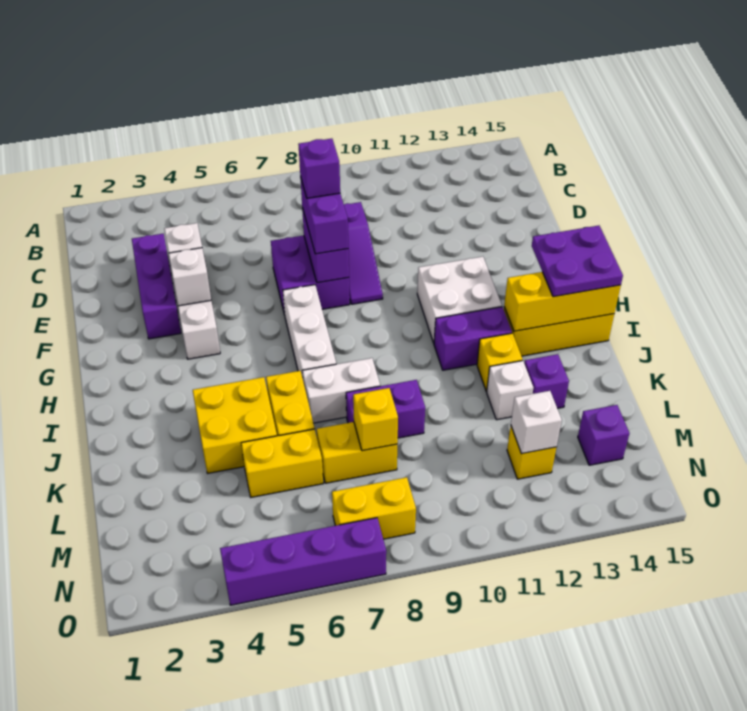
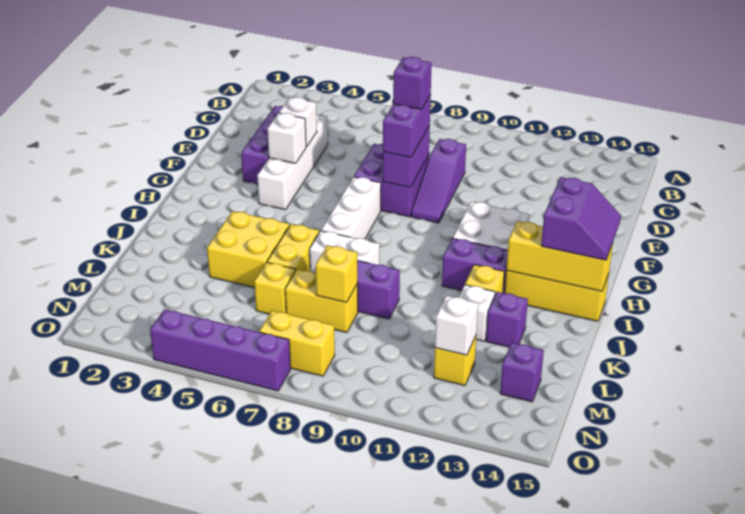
purple plate H14:I15 level 3 -> purple slope H14:I15 level 3 top 14
yellow brick L5:L6 level 1 -> yellow brick L6 level 1

